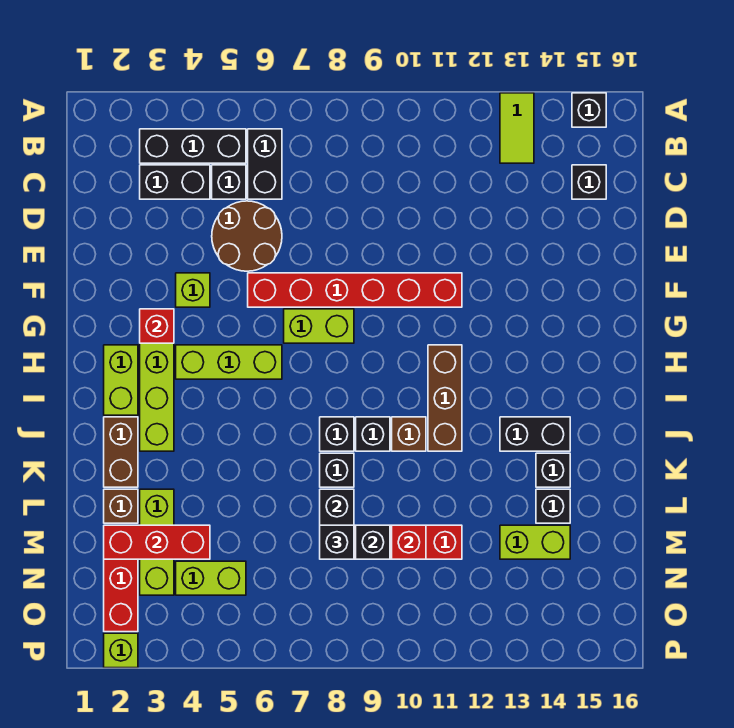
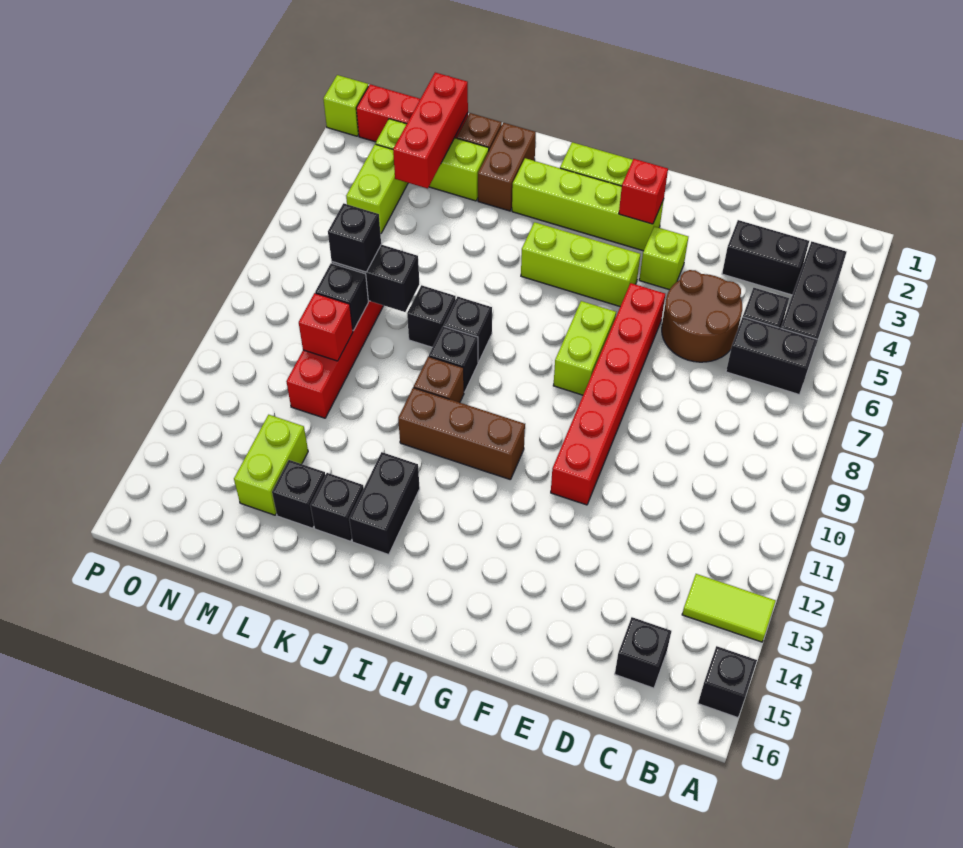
black brick C3:C4 level 1 -> black brick C3:D3 level 1
lime brick H4:H6 level 1 -> lime brick G5:I5 level 1
brown brick J2:K2 level 1 -> brown brick K2:K3 level 1

